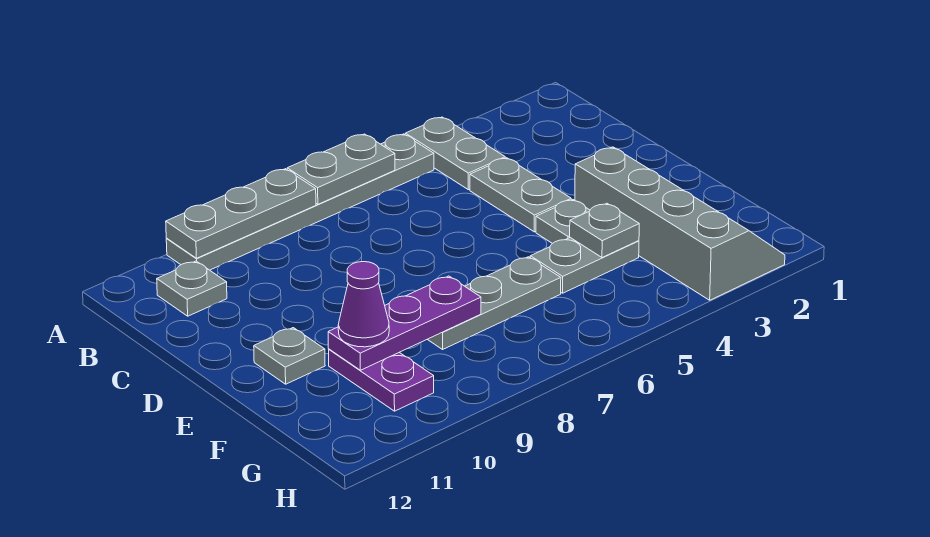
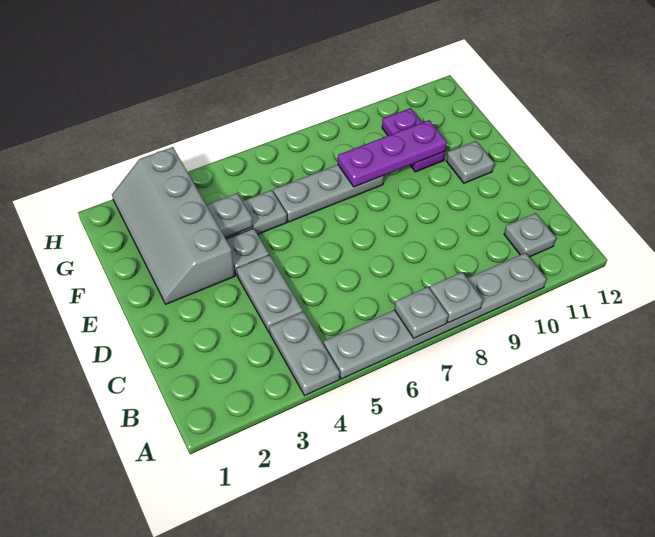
grey plate A6:A7 level 2 -> grey plate A7 level 2
grey plate A8:A10 level 2 -> grey plate A8 level 2
purple cone F10 level 3 -> none

